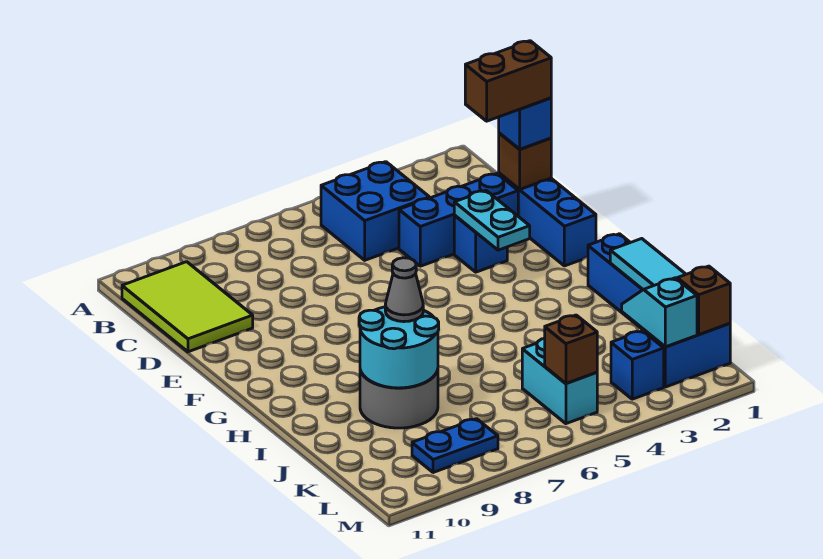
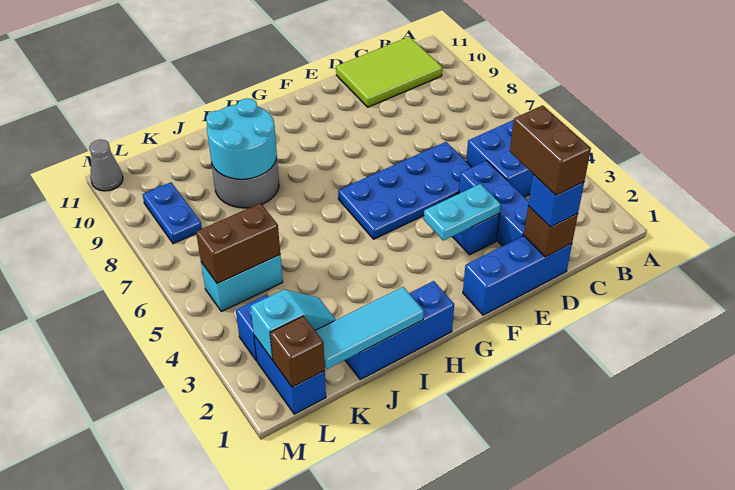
none -> blue plate D5:G6 level 1
grey cone I8 level 3 -> grey cone M11 level 1
brown brick L5 level 2 -> brown brick K5:L5 level 2

